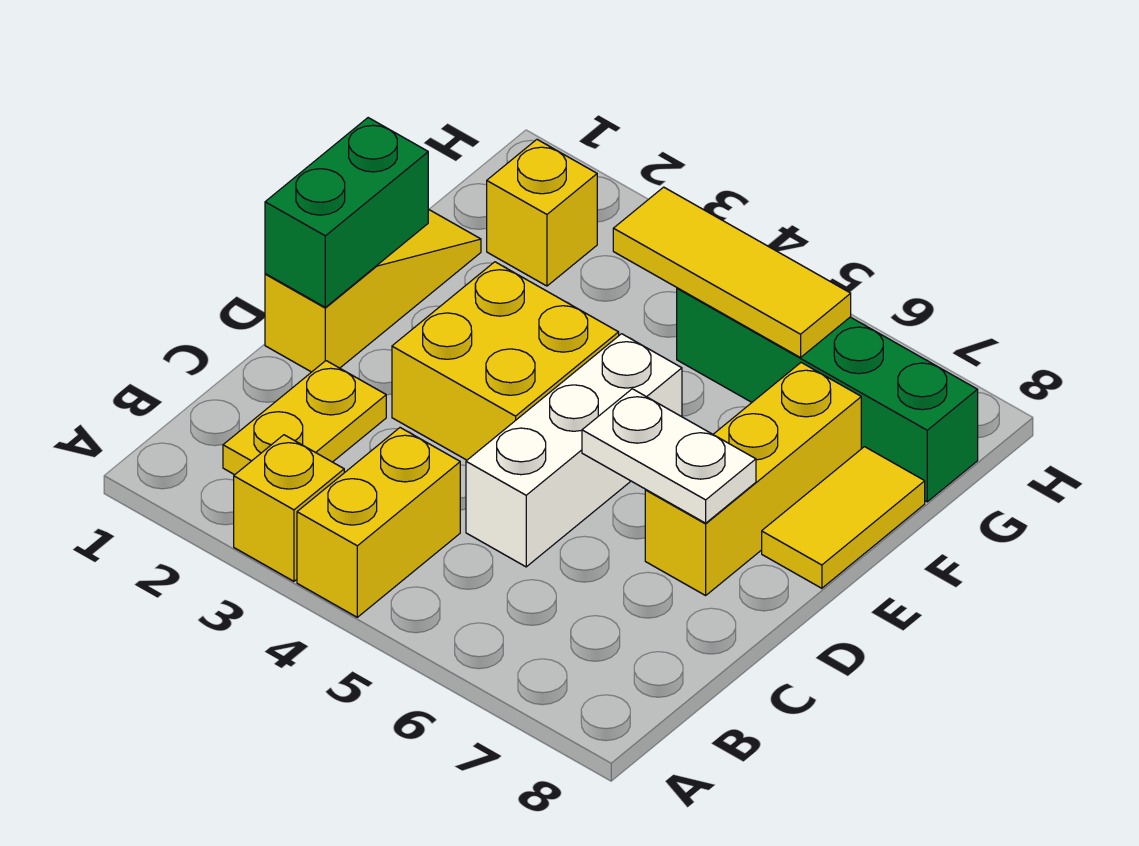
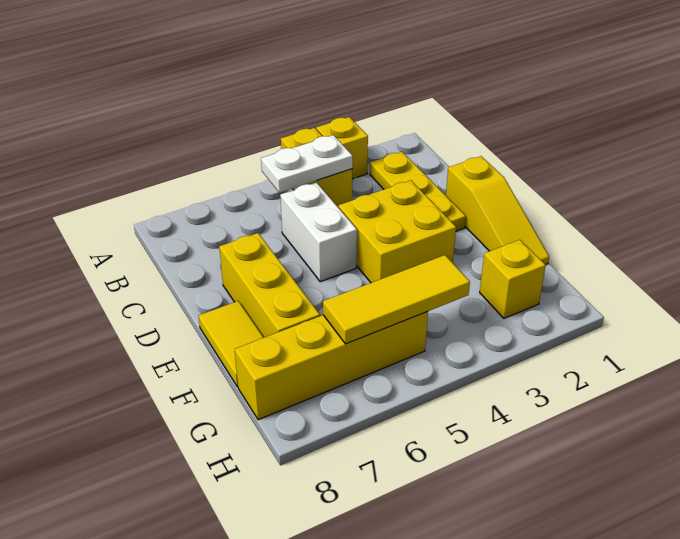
yellow plate B2:C2 level 1 -> yellow plate B2:D2 level 1
white brick C5:E5 level 1 -> white brick C5:D5 level 1
green brick D1:E1 level 2 -> none
white plate D6:D7 level 2 -> white plate B4:B5 level 2
green brick G5:G8 level 1 -> yellow brick G5:G8 level 1

